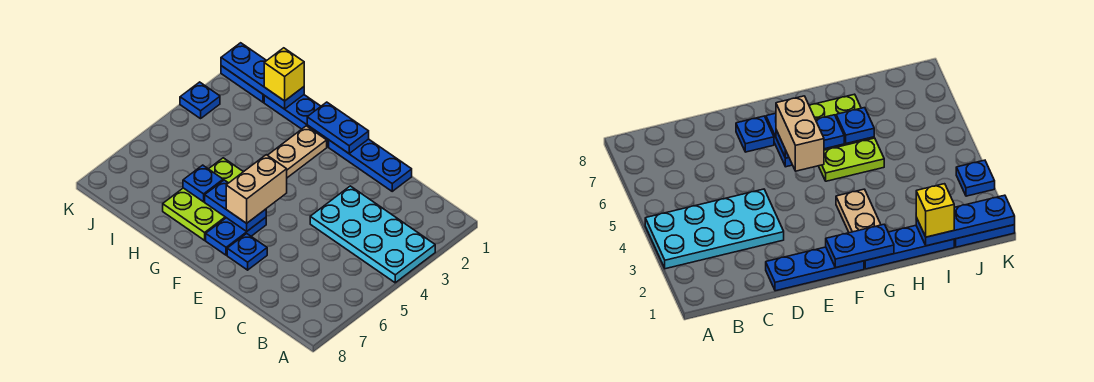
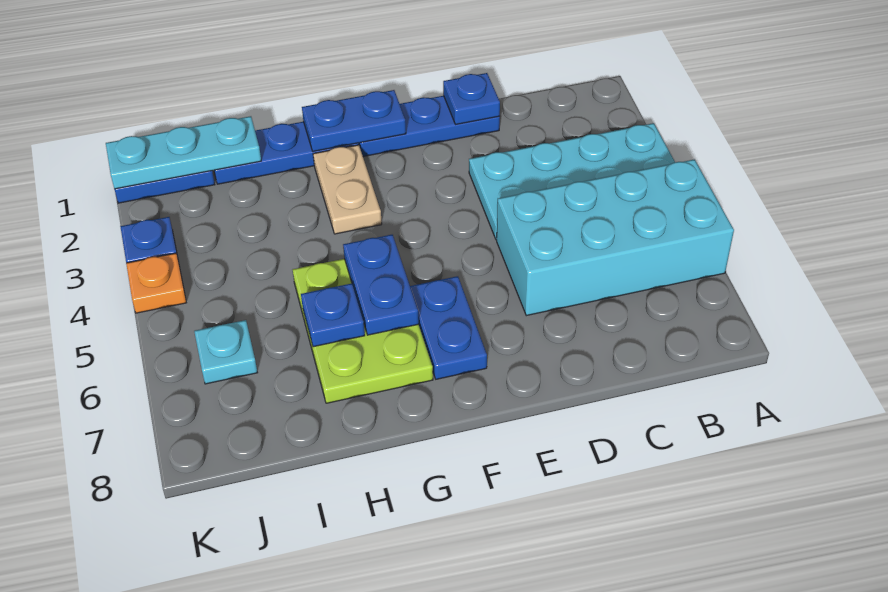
none -> cyan brick A5:D6 level 1
blue plate E7 level 1 -> blue plate D1 level 2
tan brick F5:F6 level 3 -> none
blue plate F6:G6 level 2 -> blue plate G5:G6 level 2
blue plate I1:K1 level 2 -> cyan plate I1:K1 level 2
yellow brick I1 level 3 -> none
none -> cyan plate J6 level 1
none -> orange plate K4 level 1

